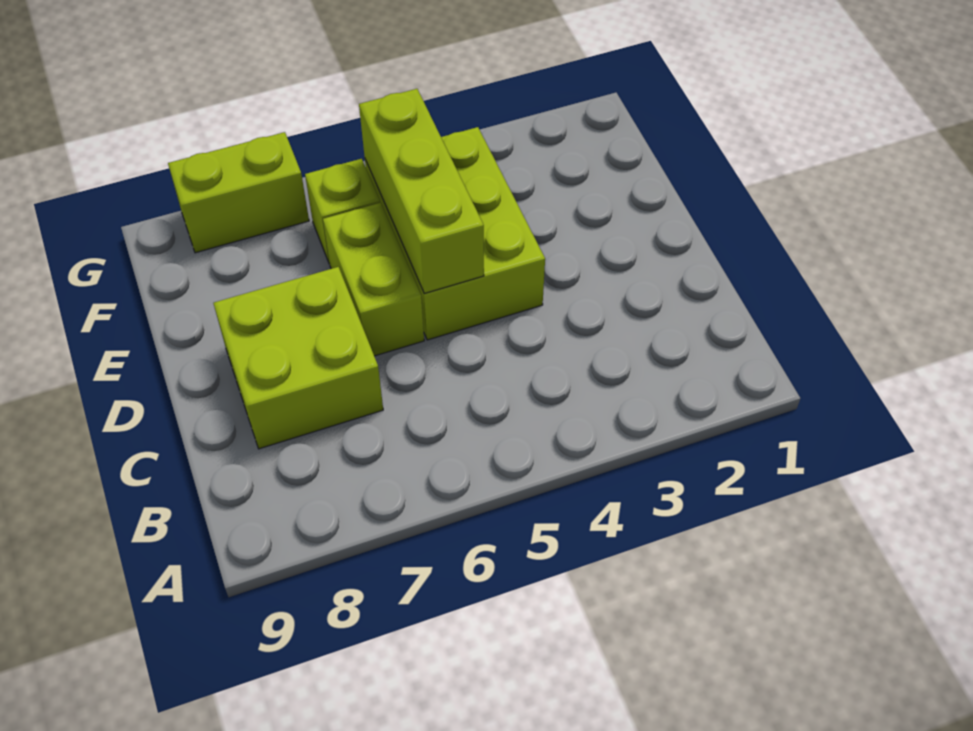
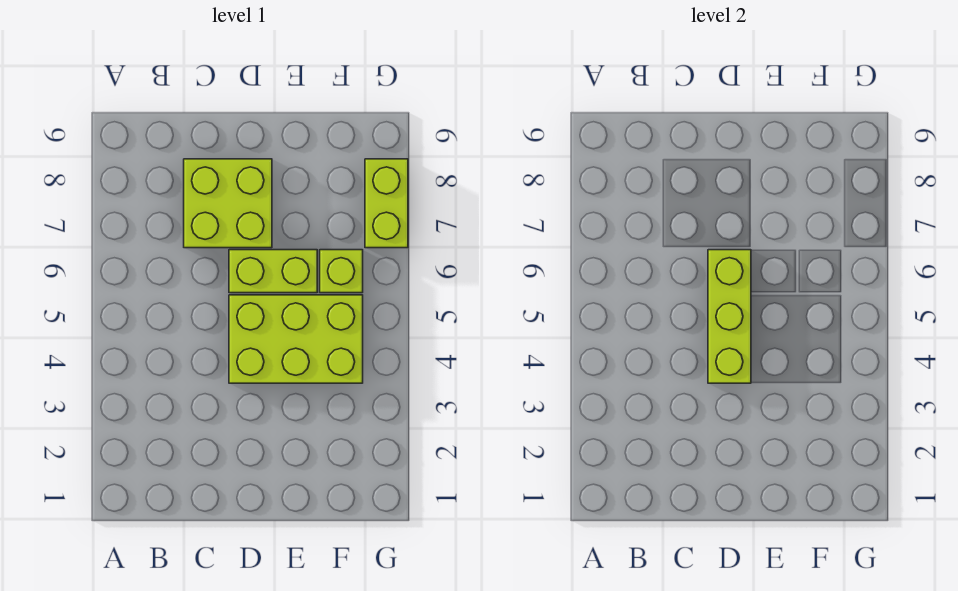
lime brick D5:F5 level 2 -> lime brick D4:D6 level 2

